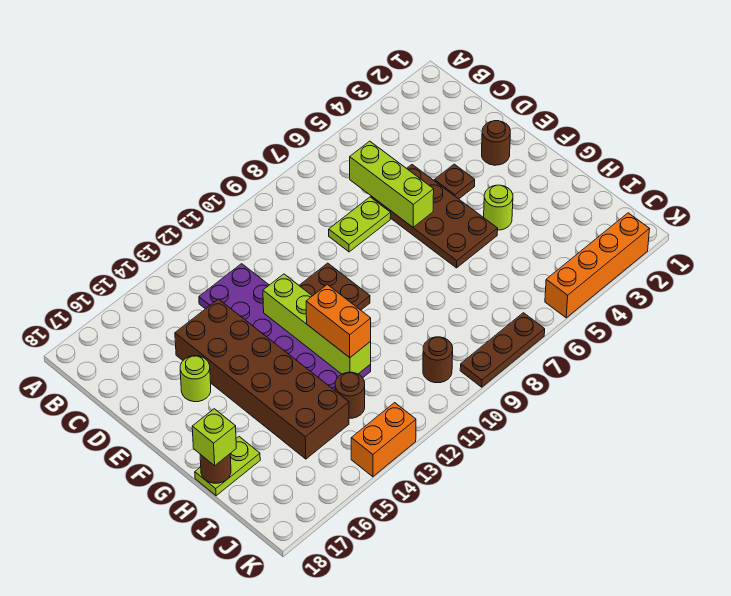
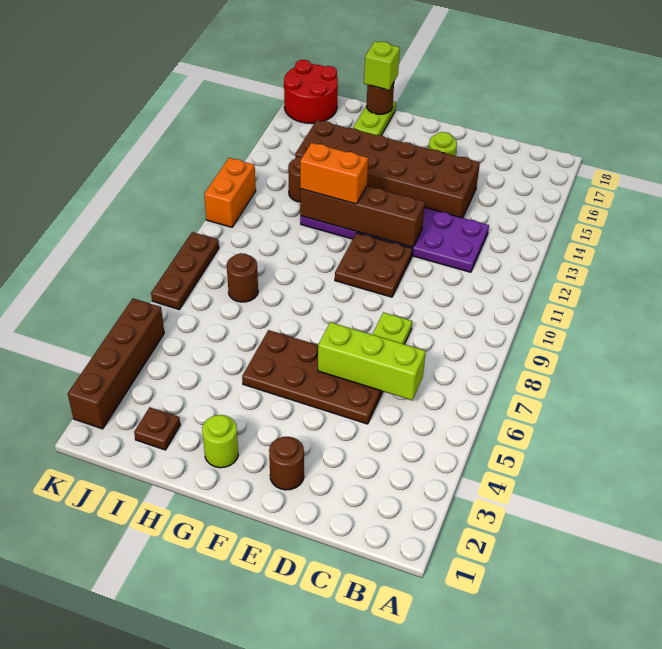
brown plate E4 level 1 -> brown plate I2 level 1
lime brick E12:H12 level 2 -> brown brick E12:H12 level 2
lime round brick G4 level 1 -> lime round brick G2 level 1
brown round brick J10 level 1 -> brown round brick I8 level 1
none -> red round brick J17:K18 level 1
orange brick K2:K5 level 1 -> brown brick K2:K5 level 1
orange brick K13:K14 level 1 -> orange brick K11:K12 level 1

